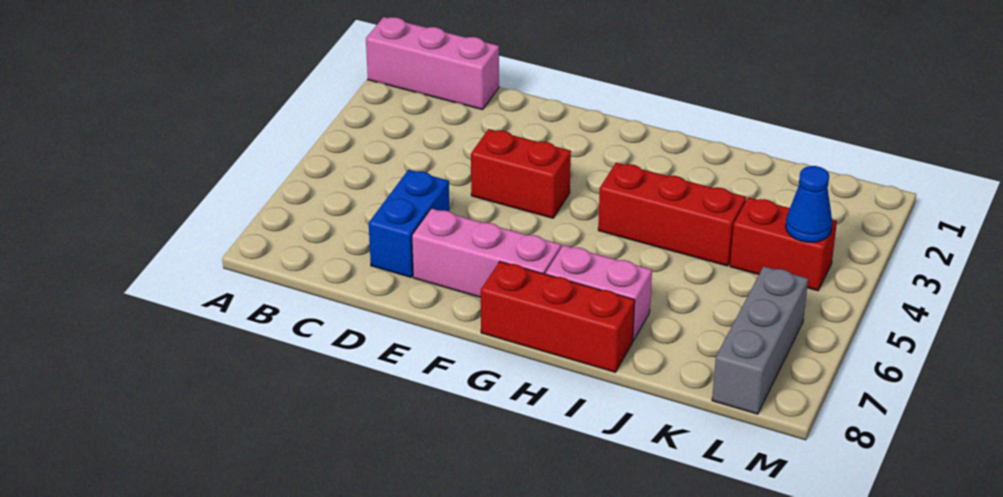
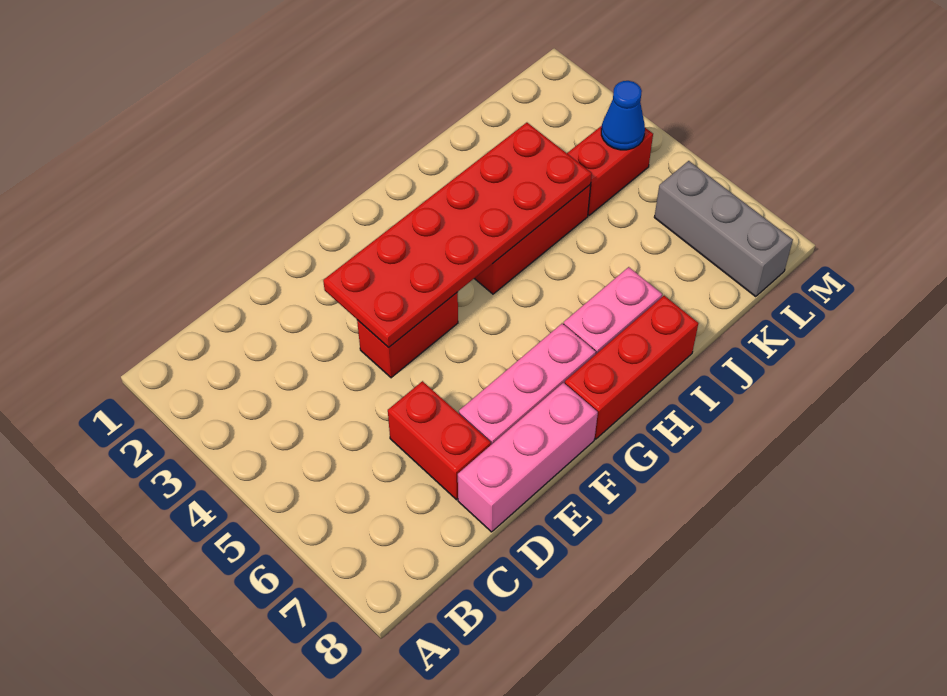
pink brick A1:C1 level 1 -> pink brick D8:F8 level 1
blue brick D6:D7 level 1 -> red brick D6:D7 level 1
none -> red plate E3:J4 level 2

